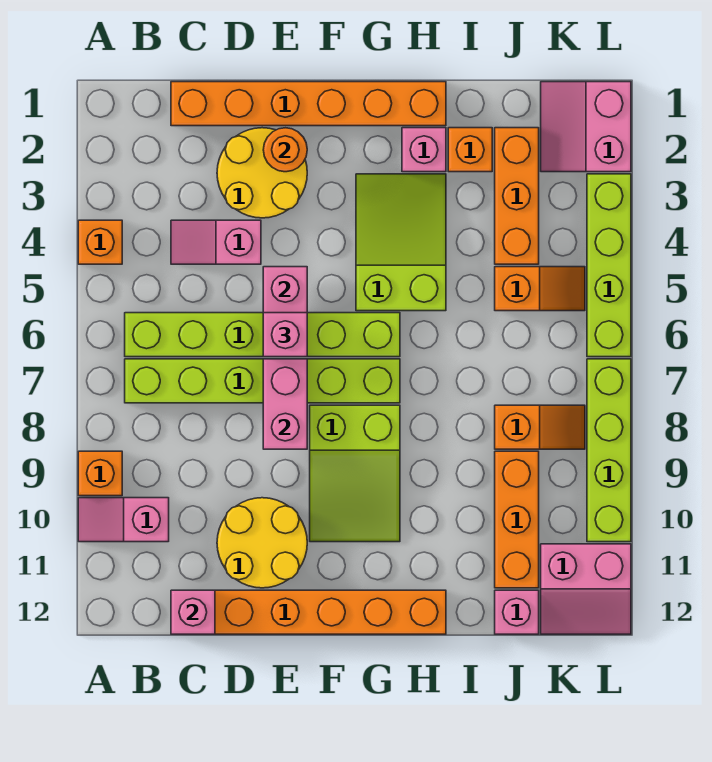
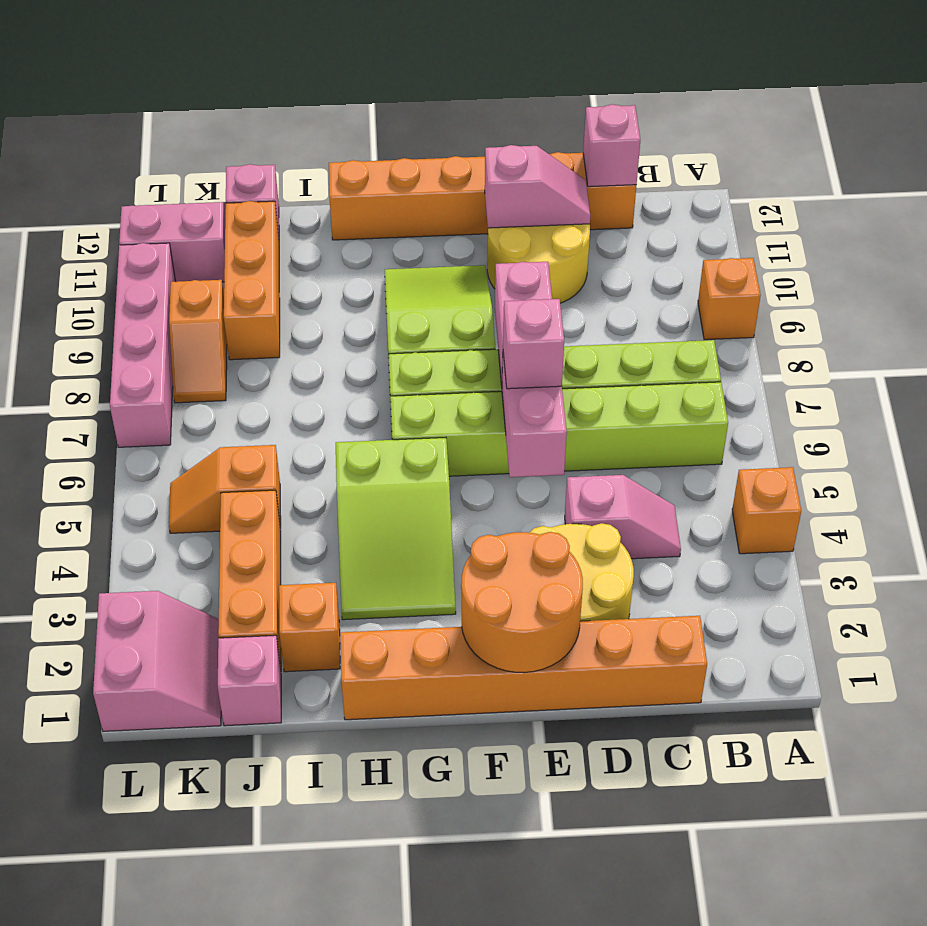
pink slope A10:B10 level 1 top B -> pink slope D11:E11 level 2 top E
orange round brick E2 level 2 -> orange round brick E1:F2 level 2
pink brick H2 level 1 -> pink brick J1 level 1
orange slope J8:K8 level 1 top J -> orange slope K8:K9 level 1 top 9
lime brick L3:L6 level 1 -> none
lime brick L7:L10 level 1 -> pink brick L7:L10 level 1

